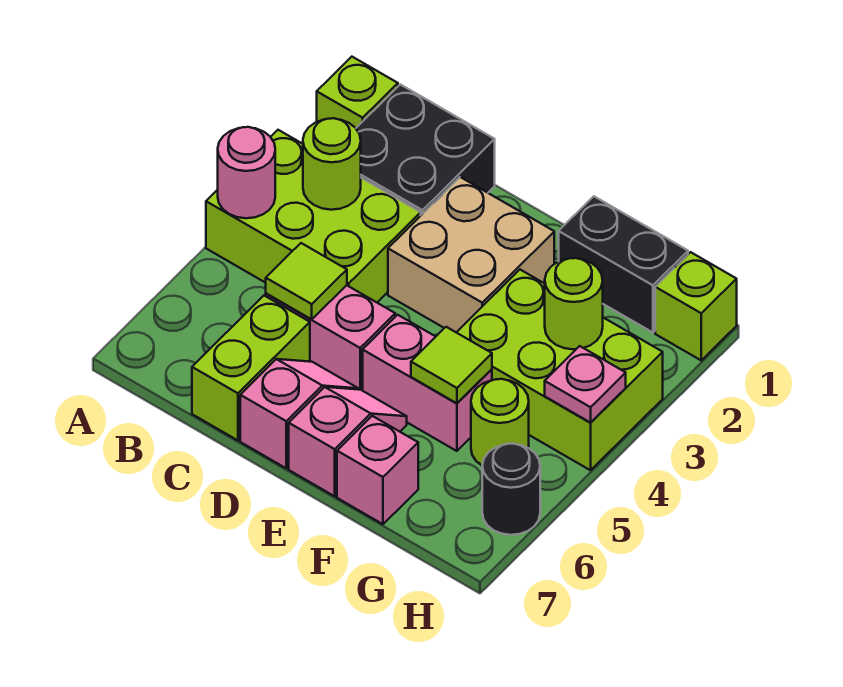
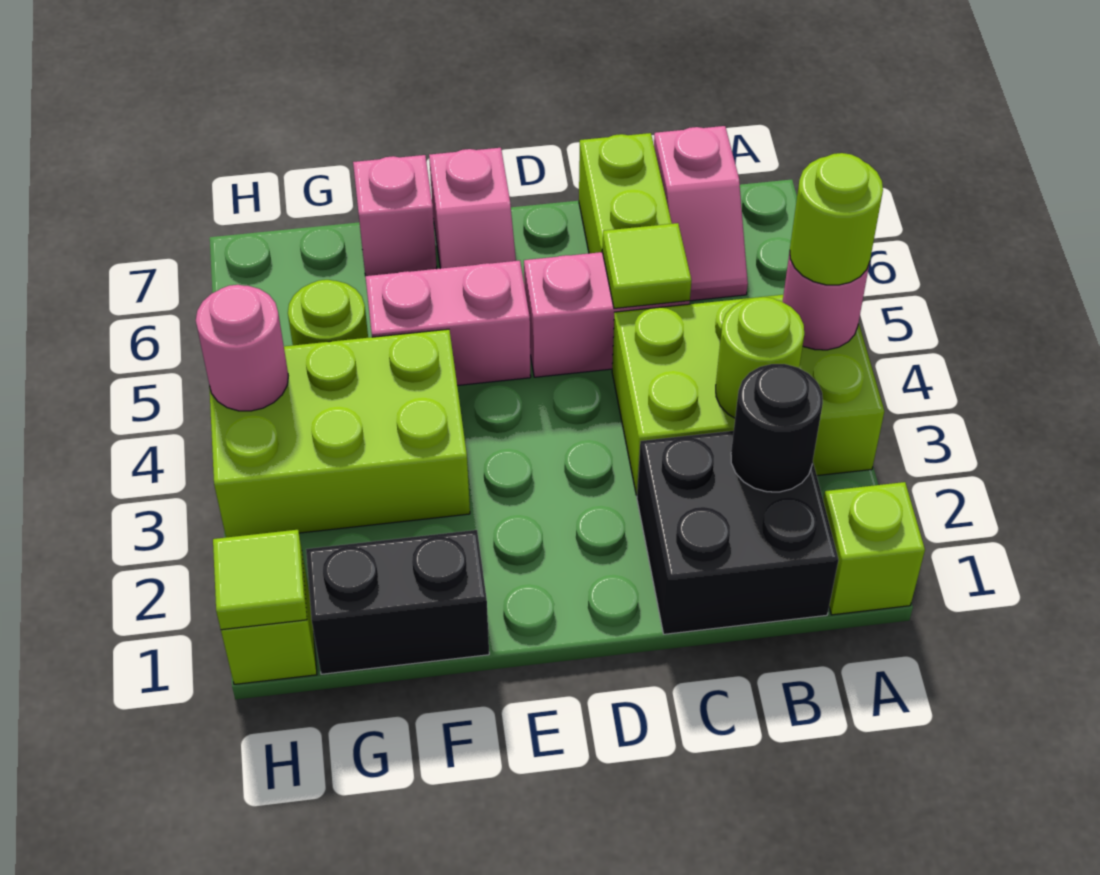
tan brick D2:E3 level 1 -> none
pink slope D6:D7 level 1 top 7 -> pink slope B6:B7 level 1 top 7
lime tile F5 level 2 -> lime tile H1 level 2
lime round brick G3 level 2 -> lime round brick A4 level 3
pink plate H4 level 2 -> pink round brick H4 level 2
black round brick H6 level 1 -> black round brick B2 level 2

